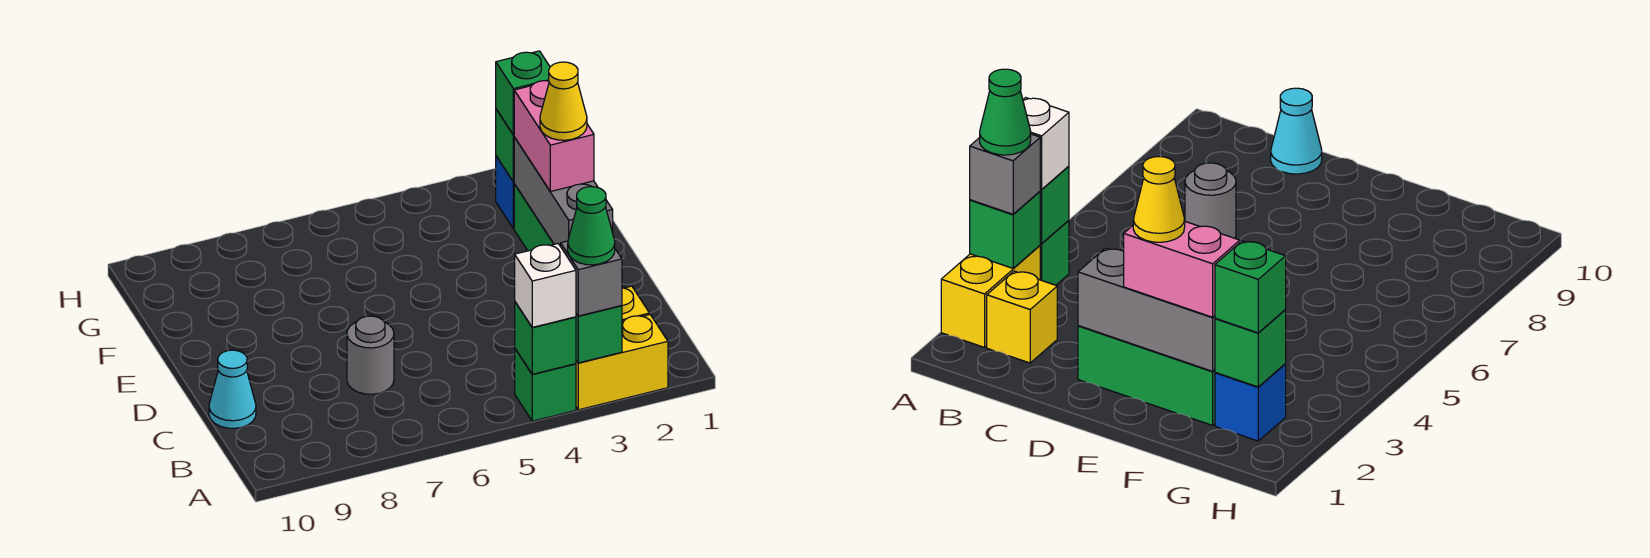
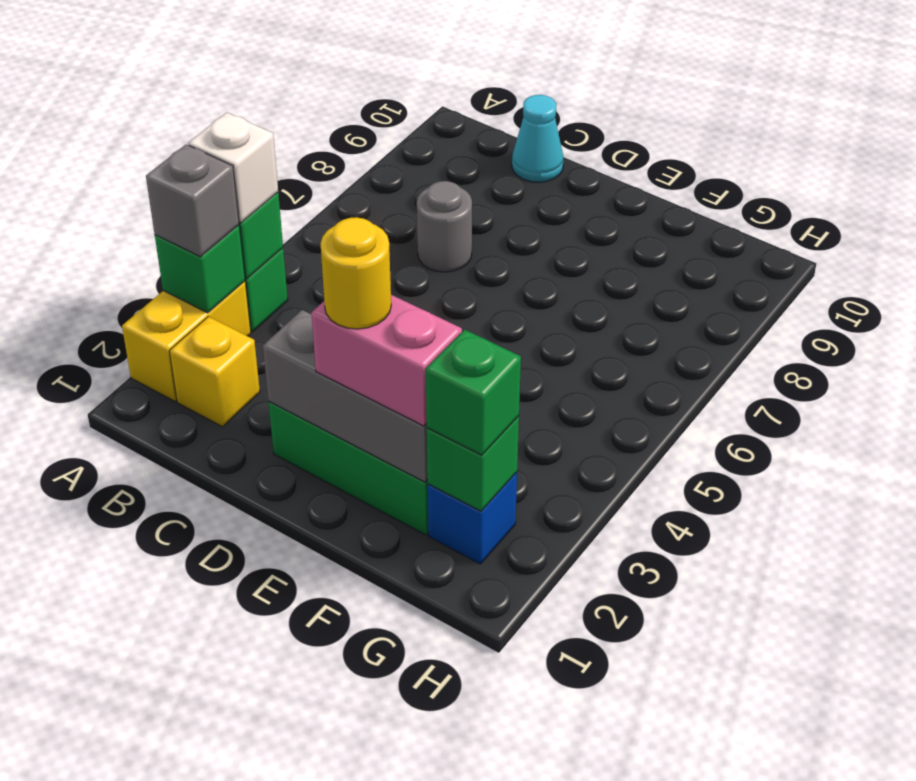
green cone A3 level 4 -> none
yellow cone E2 level 4 -> yellow round brick E2 level 4

